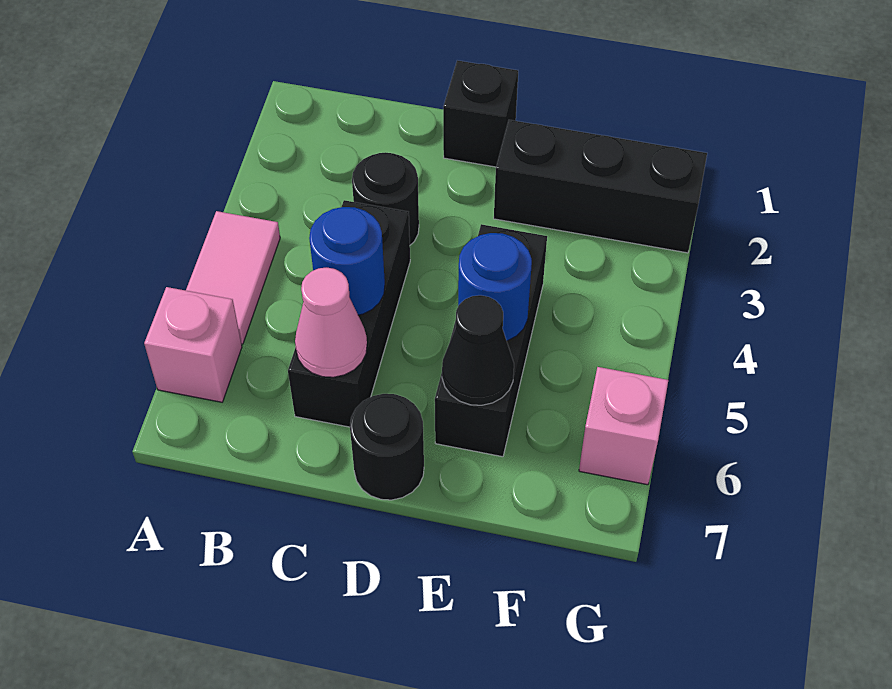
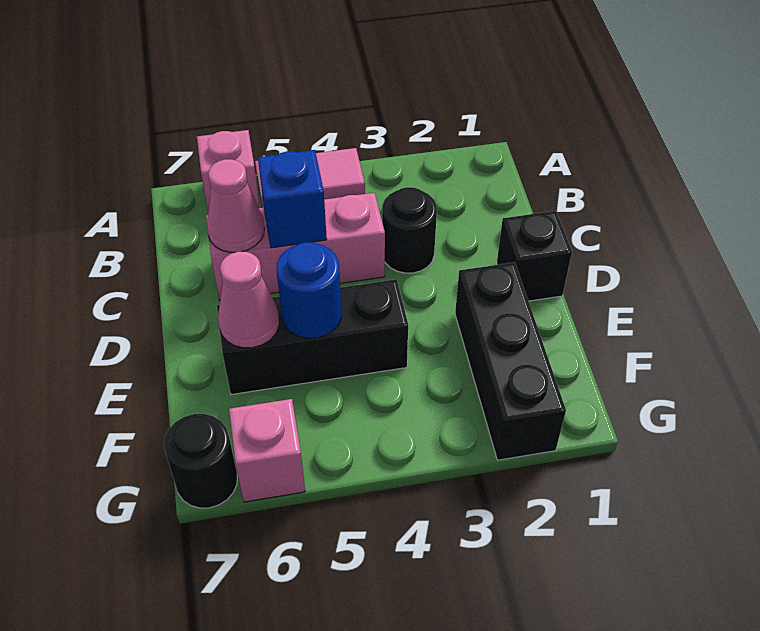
black brick C4:C6 level 1 -> pink brick C4:C6 level 1
blue round brick C5 level 2 -> blue brick C5 level 2
black round brick D7 level 1 -> black round brick G7 level 1
black cone E6 level 2 -> pink cone E6 level 2

